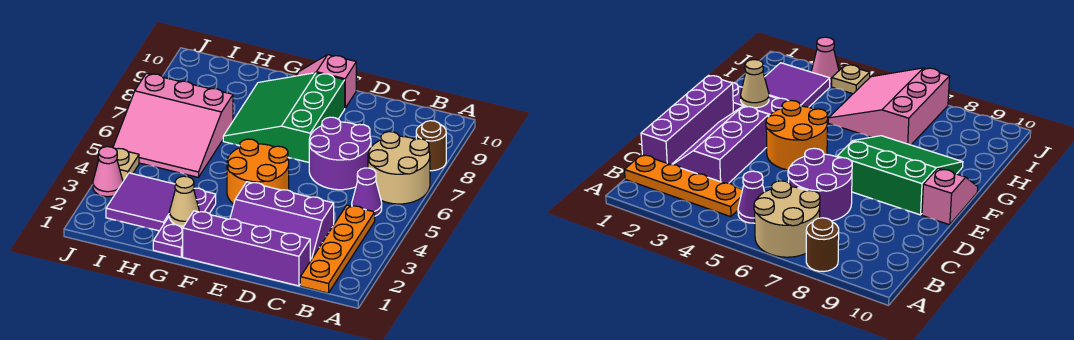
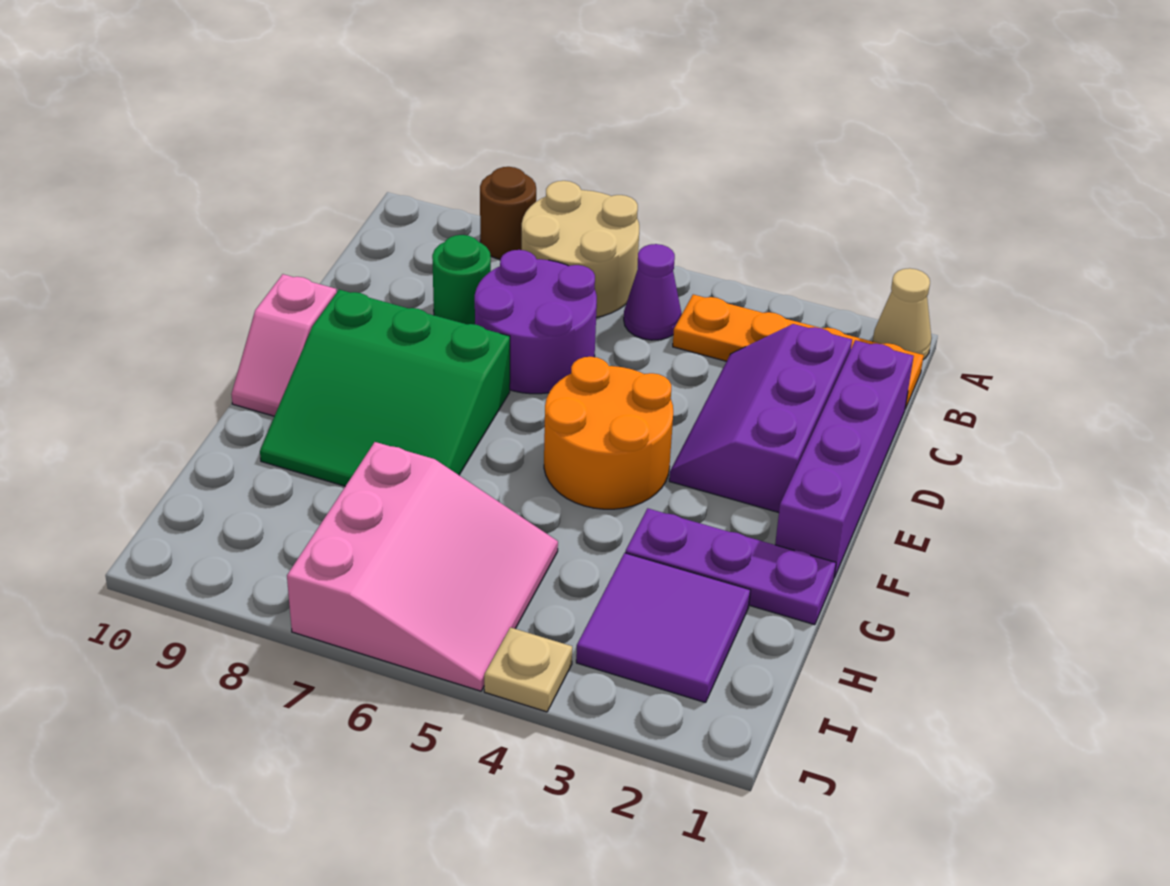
purple slope C2:E3 level 1 top 3 -> purple slope C2:E3 level 1 top 2
none -> green round brick C8 level 1
tan cone G2 level 2 -> tan cone A1 level 1
pink cone J3 level 1 -> none

